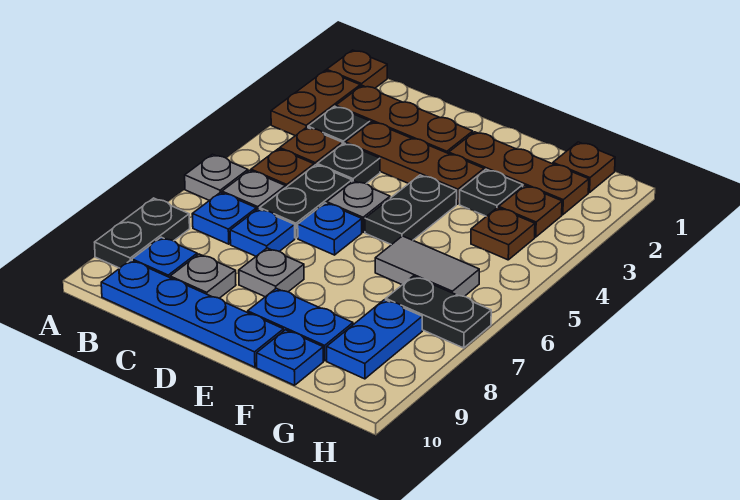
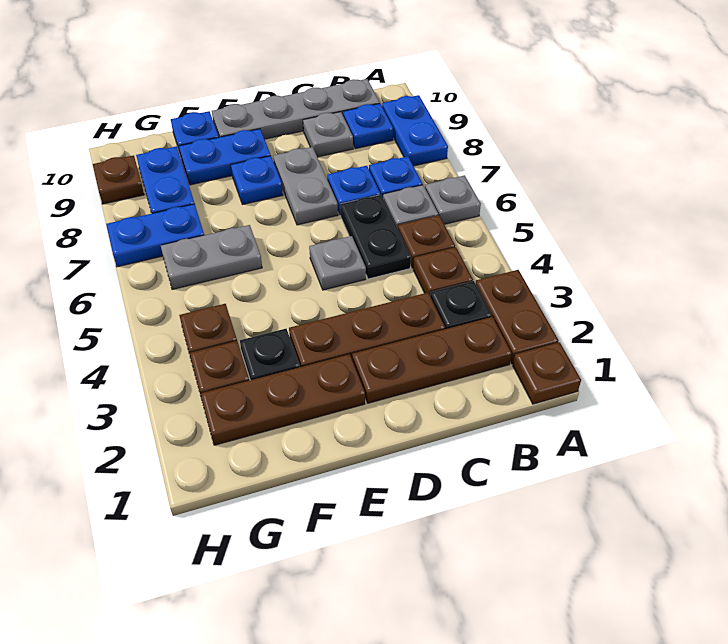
black plate A8:A9 level 1 -> blue plate A8:A9 level 1
blue plate B10:E10 level 1 -> grey plate B10:E10 level 1
black plate C4 level 1 -> none
blue plate D6 level 1 -> blue plate E8 level 1
grey plate D8 level 1 -> grey plate D7:D8 level 1
black plate E4:E5 level 1 -> none
grey tile F6:G6 level 1 -> grey plate F6:G6 level 1
brown plate G1 level 1 -> brown plate H9 level 1
black plate G7:H7 level 1 -> blue plate G7:H7 level 1

